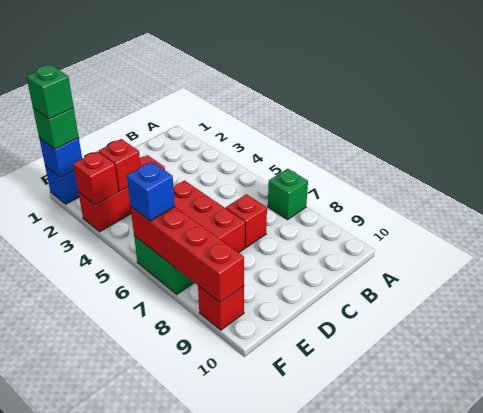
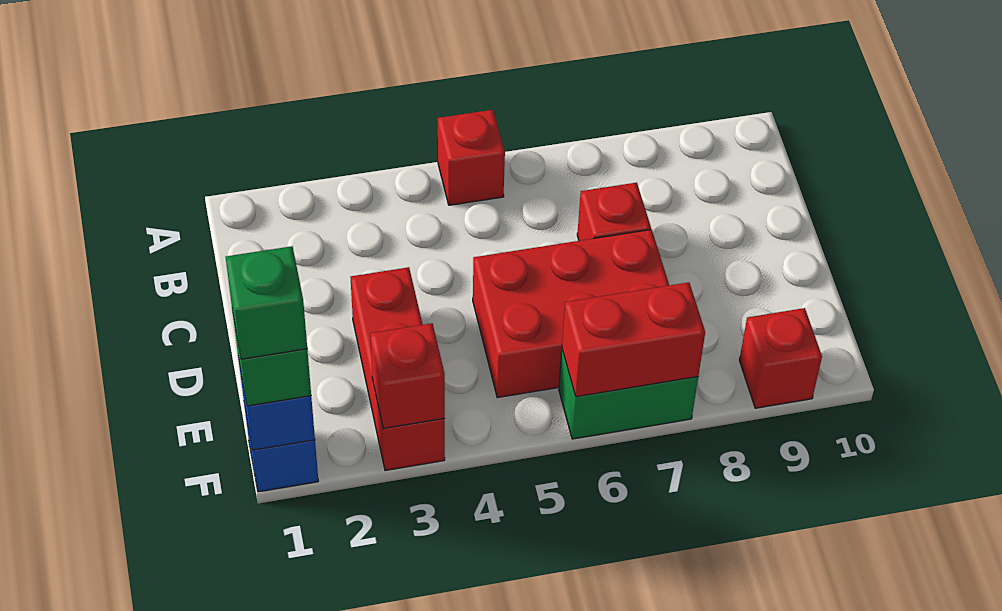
green brick A7 level 1 -> none
red brick E3 level 2 -> red brick A5 level 1
red brick F6:F9 level 2 -> red brick F6:F7 level 2
blue brick F6 level 3 -> none

